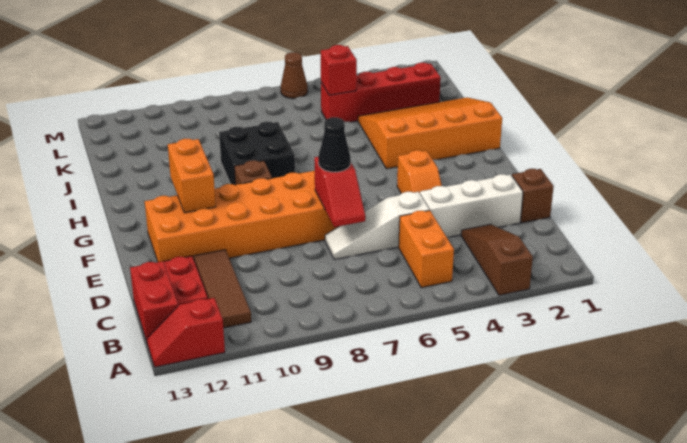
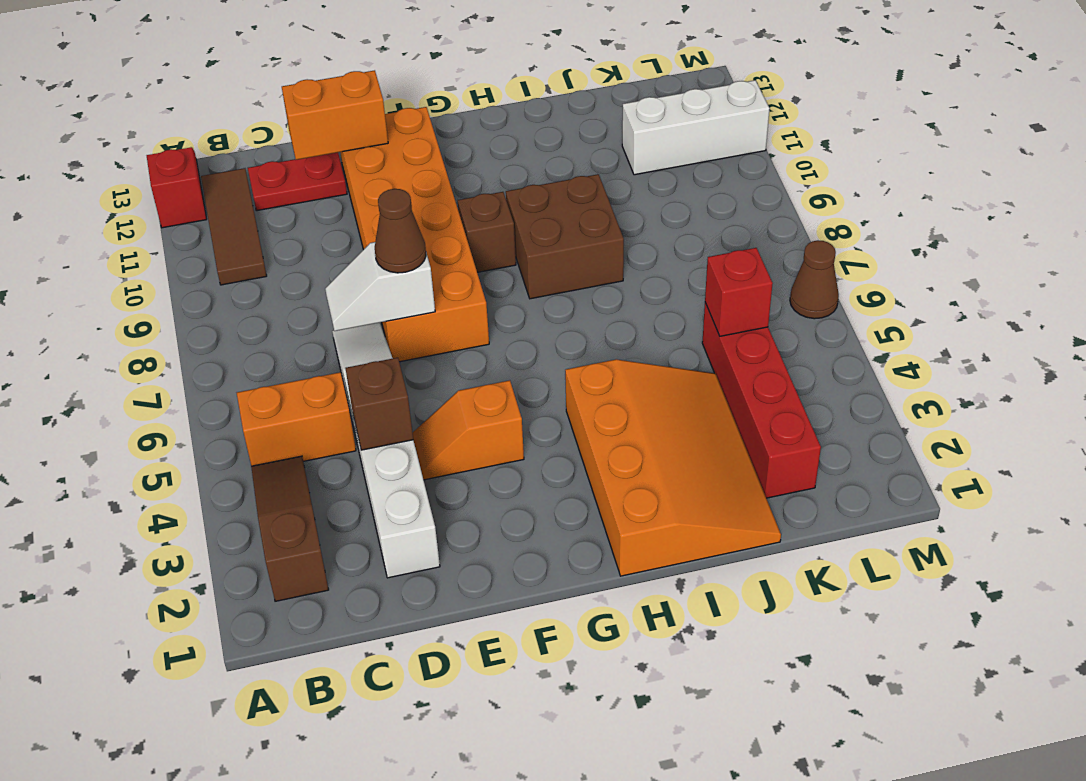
brown slope A3:C3 level 1 top A -> brown slope B2:B4 level 1 top 2
brown tile B11:D11 level 1 -> brown tile B10:B12 level 1
red brick B13:C13 level 1 -> none
brown brick D1 level 1 -> brown brick D4 level 2
red slope D7:E7 level 2 top E -> white slope D7:E7 level 2 top E
black cone E7 level 3 -> brown cone E7 level 3
orange brick F11:G11 level 2 -> orange brick D12:E12 level 2
black brick H8:I9 level 1 -> brown brick H8:I9 level 1
none -> white brick K11:M11 level 1

